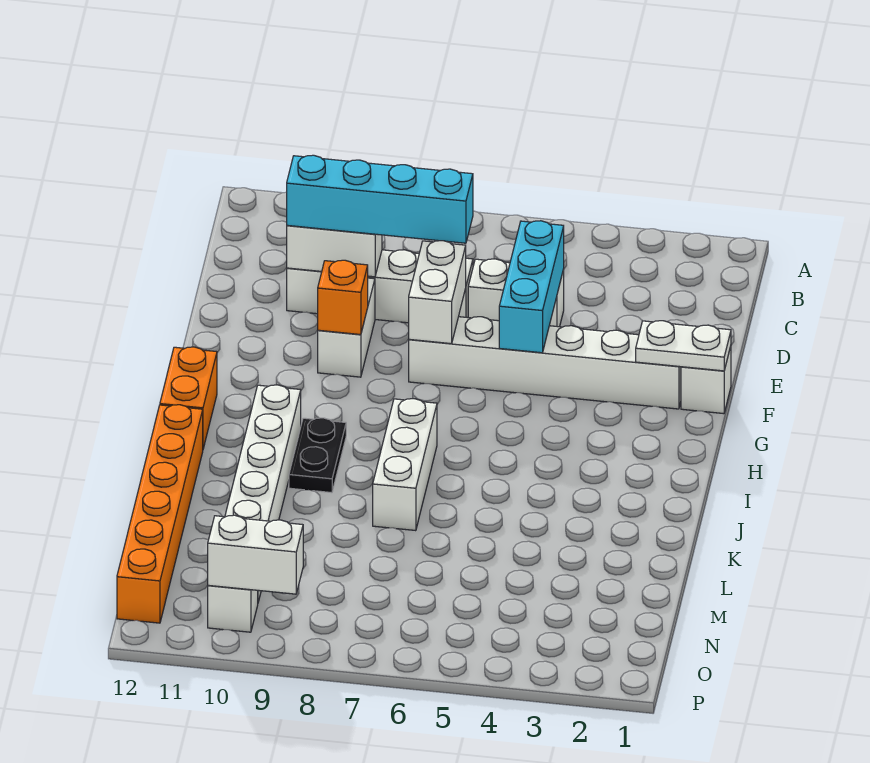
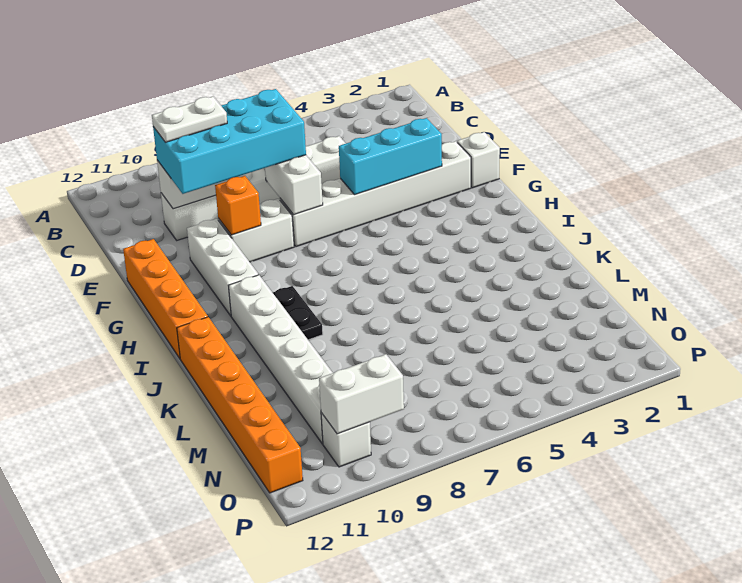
cyan brick D5:F5 level 2 -> cyan brick F3:F5 level 2
cyan brick D7:D10 level 3 -> cyan brick D7:E10 level 3
white brick E9:F9 level 1 -> white brick F8:F9 level 1
white plate F1:F2 level 2 -> white plate D9:D10 level 4
orange brick H12:I12 level 1 -> orange brick F12:I12 level 1
white brick I7:K7 level 1 -> white brick F10:H10 level 1

